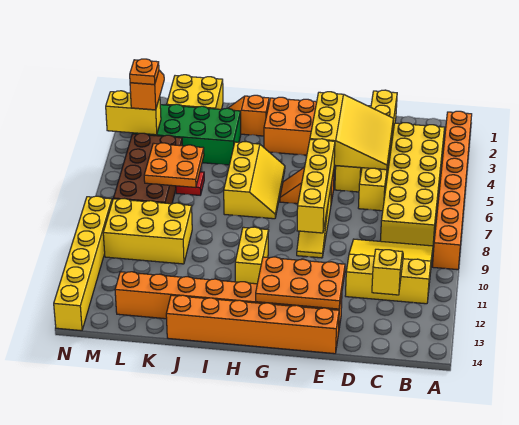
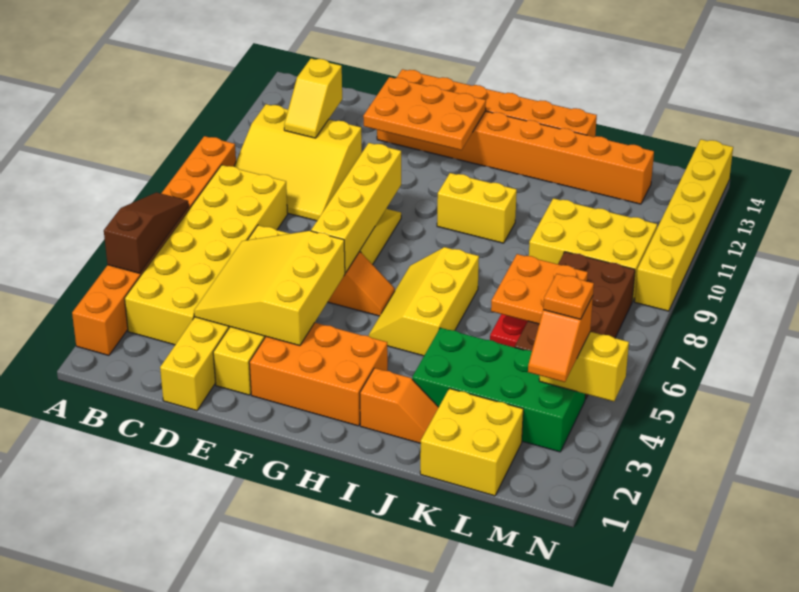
none -> brown slope A4:A6 level 2 top 4
yellow brick H10:H11 level 1 -> yellow brick H10:I10 level 1

